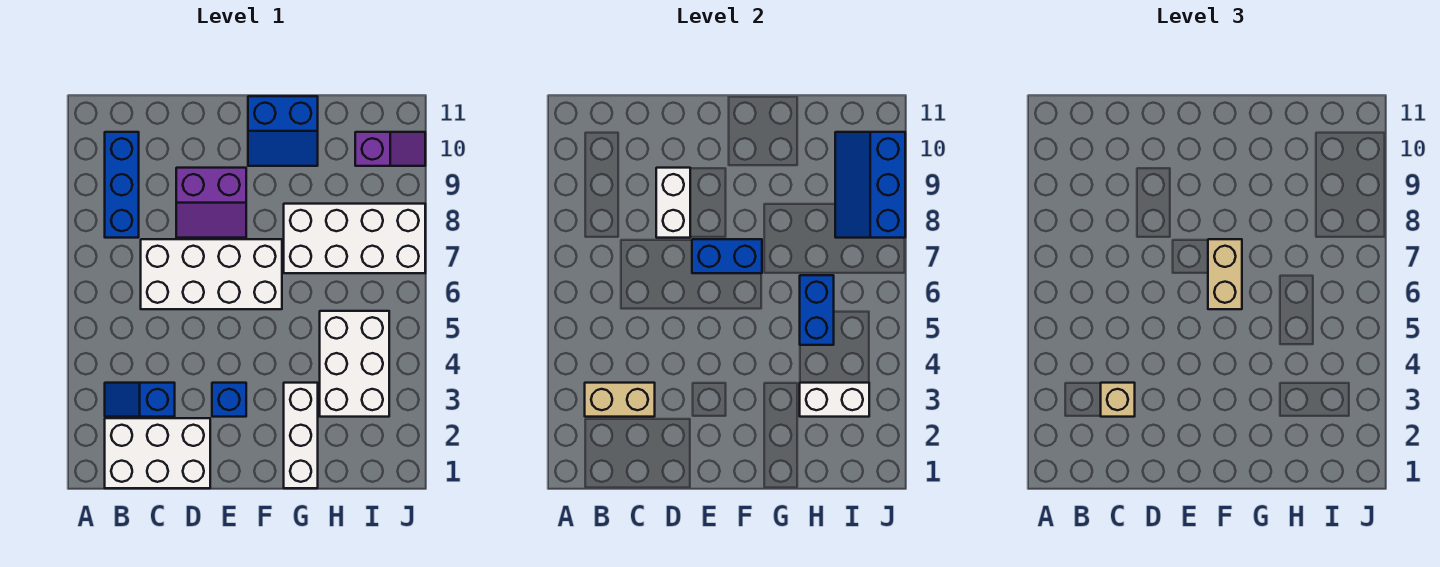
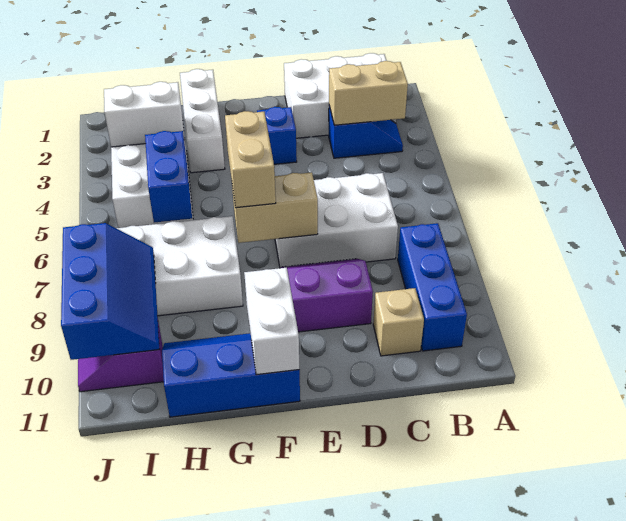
tan brick C3 level 3 -> tan brick C10 level 1
white brick C6:F7 level 1 -> white brick C6:E7 level 1
white brick D8:D9 level 2 -> white brick F10:F11 level 2
blue brick E7:F7 level 2 -> tan brick E7:F7 level 2
blue slope F10:G11 level 1 top 11 -> blue slope F10:H11 level 1 top 11

